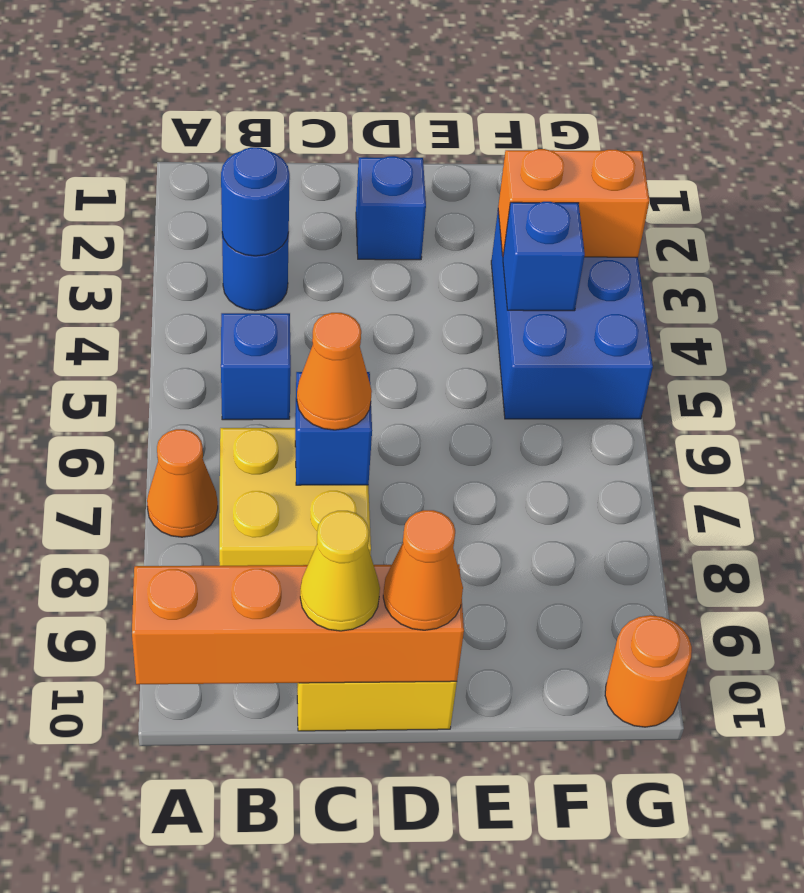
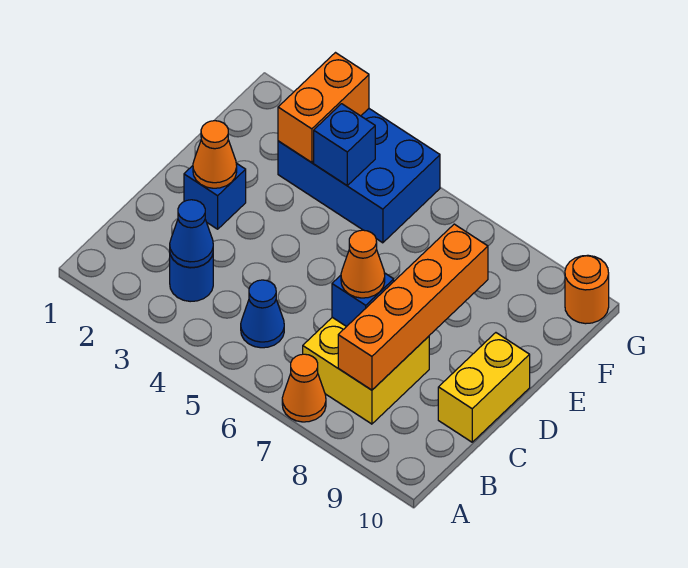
orange brick A10:D10 level 2 -> orange brick B8:E8 level 2
blue round brick B3 level 2 -> blue cone B3 level 2
blue brick B5 level 1 -> blue cone B5 level 1
yellow cone C10 level 3 -> none
orange cone D10 level 3 -> orange cone D2 level 2

